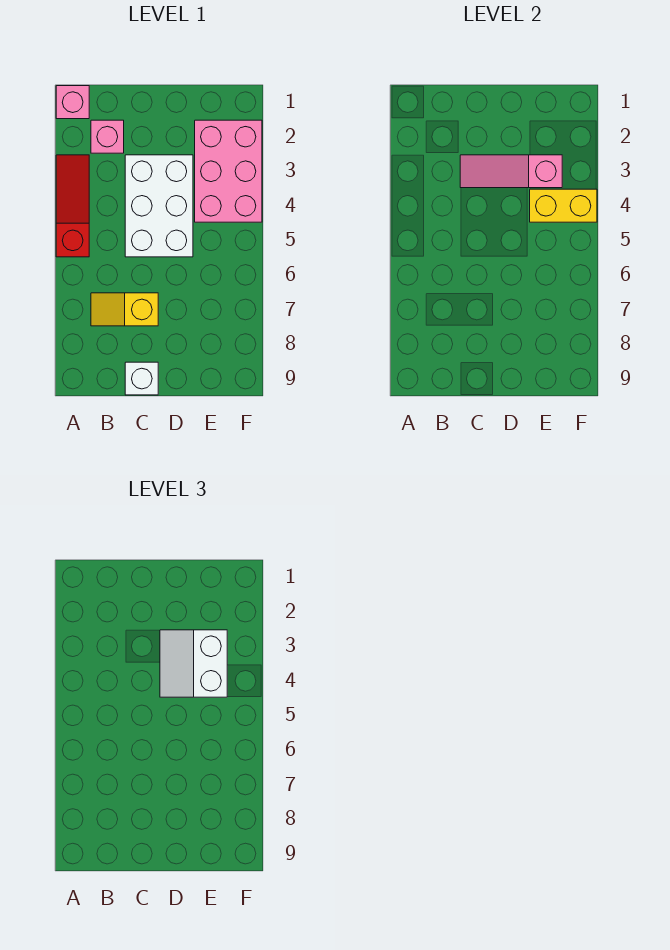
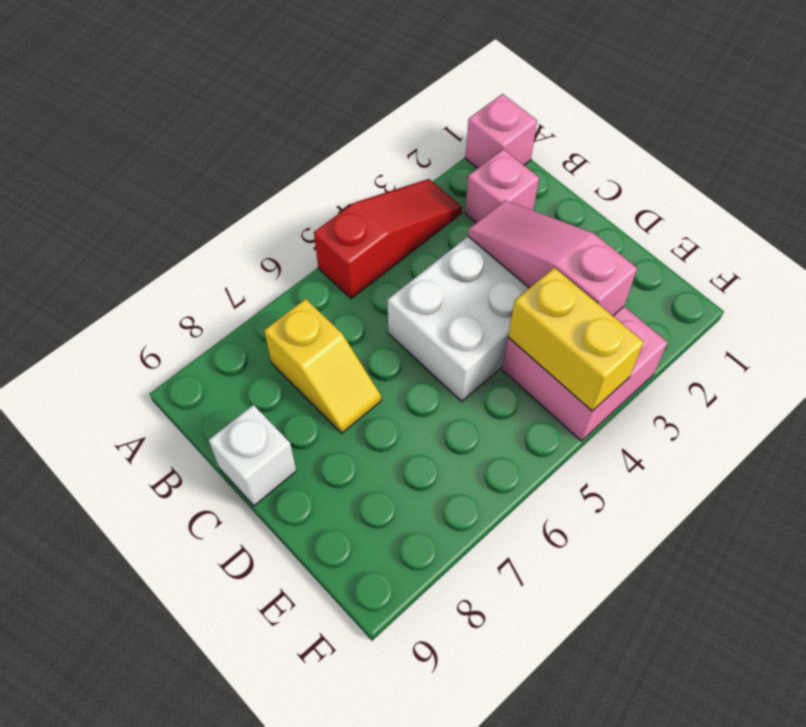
yellow slope B7:C7 level 1 top C -> yellow slope B7:C7 level 1 top B
white slope D3:E4 level 3 top E -> none
pink brick E2:F4 level 1 -> pink brick E3:F4 level 1

